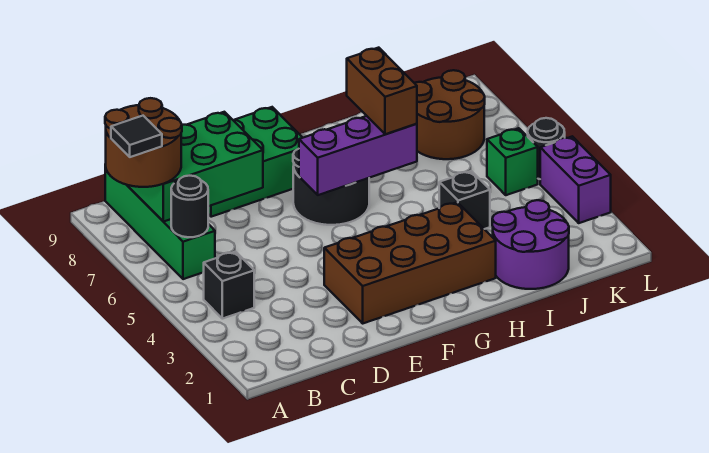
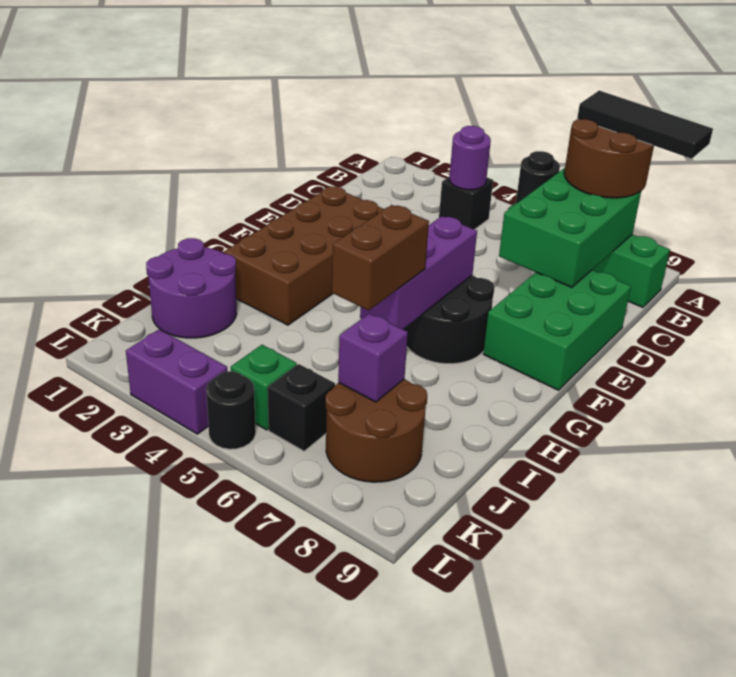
black tile A7 level 4 -> black tile A7:A9 level 4
none -> purple round brick B4 level 2
brown brick H6:H7 level 3 -> brown brick H6:I6 level 3
black brick I4 level 1 -> black brick K6 level 1
none -> purple brick J7 level 2

